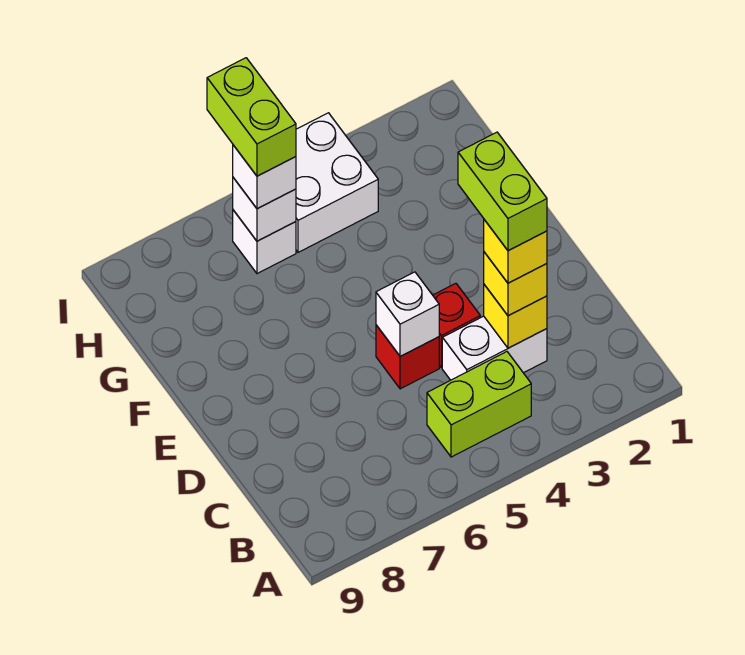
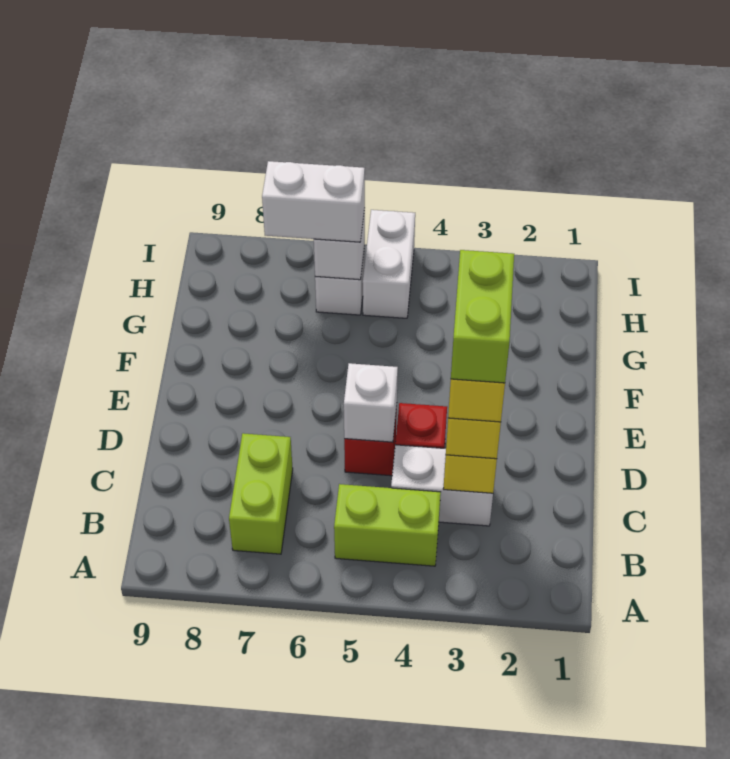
white brick H4:I5 level 1 -> white brick H5:I5 level 1
white brick H6 level 3 -> white brick H6:H7 level 3
lime brick H6:I6 level 4 -> lime brick B7:C7 level 1

